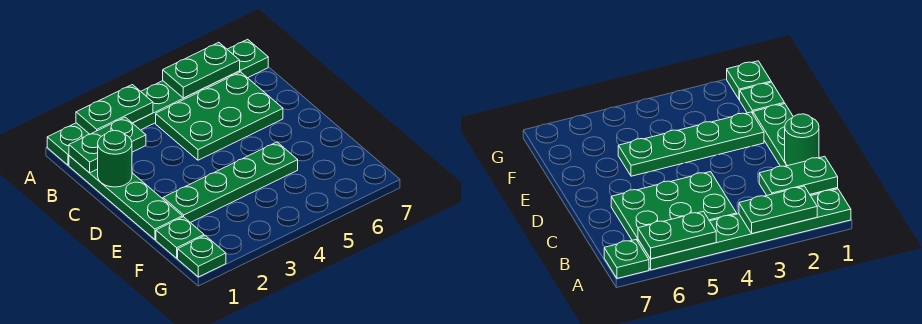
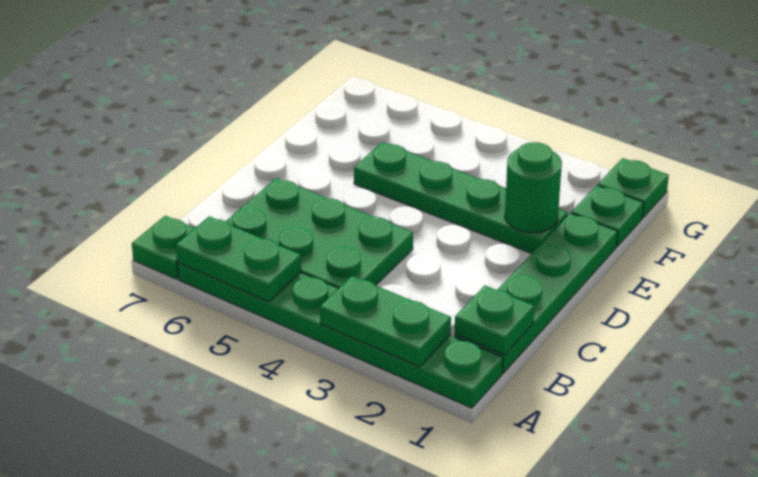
green plate B1:B2 level 2 -> green plate B1 level 2
green round brick C1 level 2 -> green round brick E2 level 2

